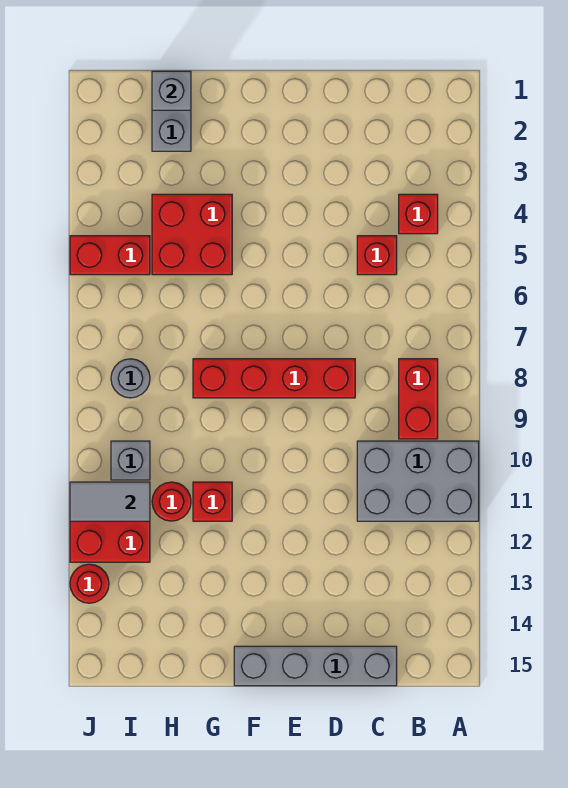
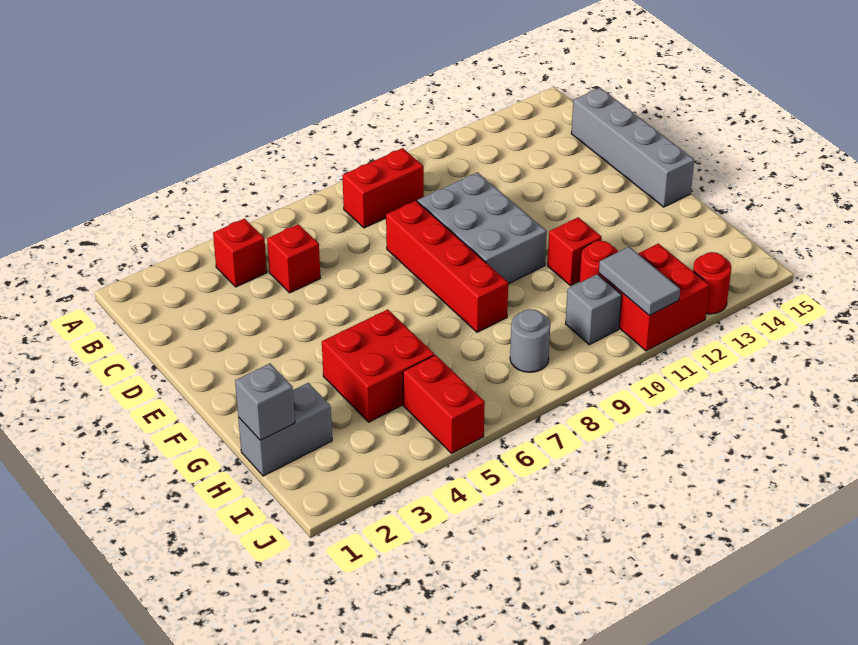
grey brick A10:C11 level 1 -> grey brick D9:F10 level 1

